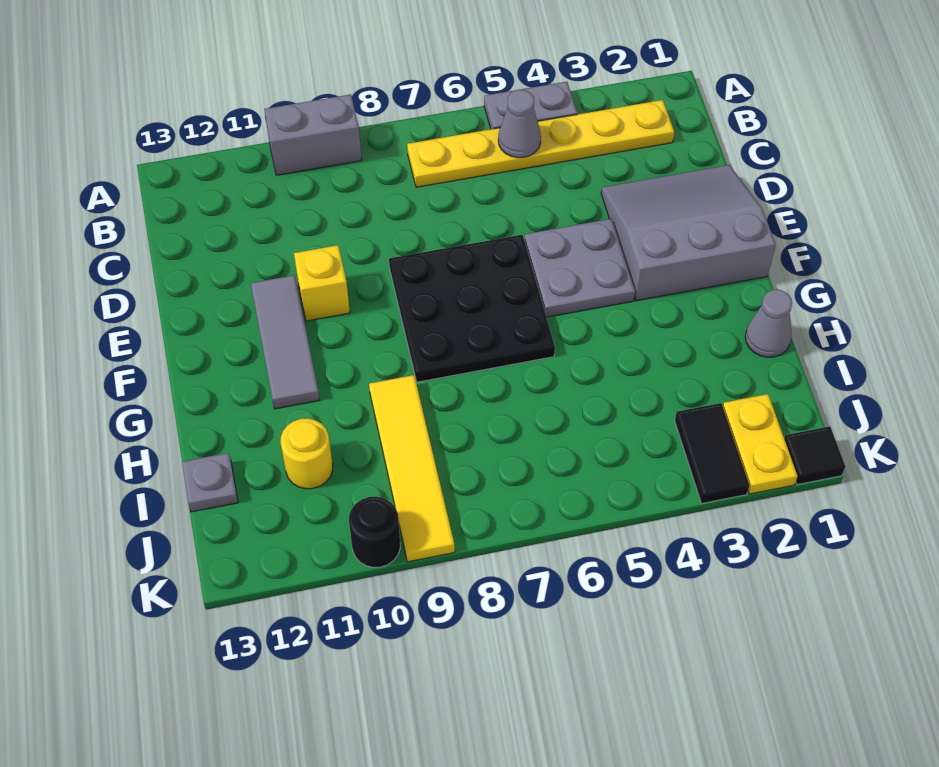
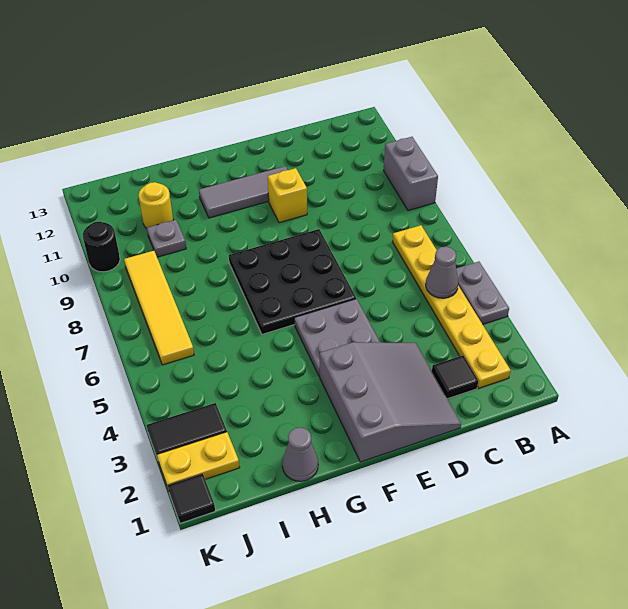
none -> black tile C2 level 1
yellow tile H9:K9 level 1 -> yellow tile J6:J9 level 1
grey plate I13 level 1 -> grey plate I10 level 1

